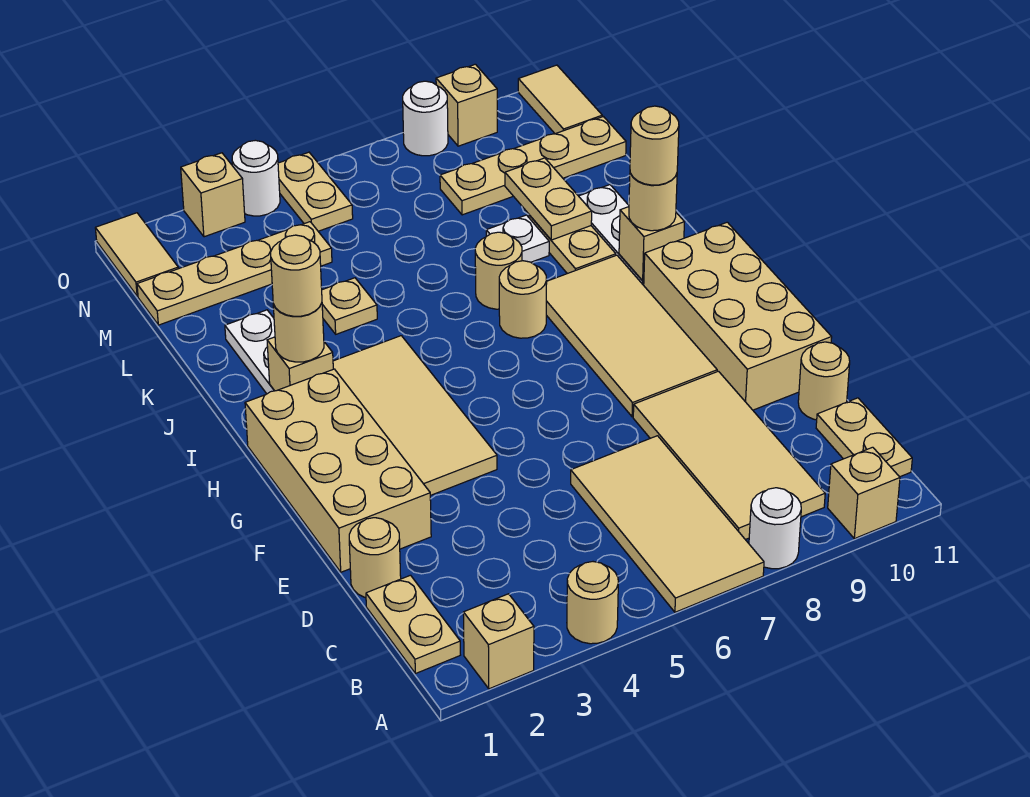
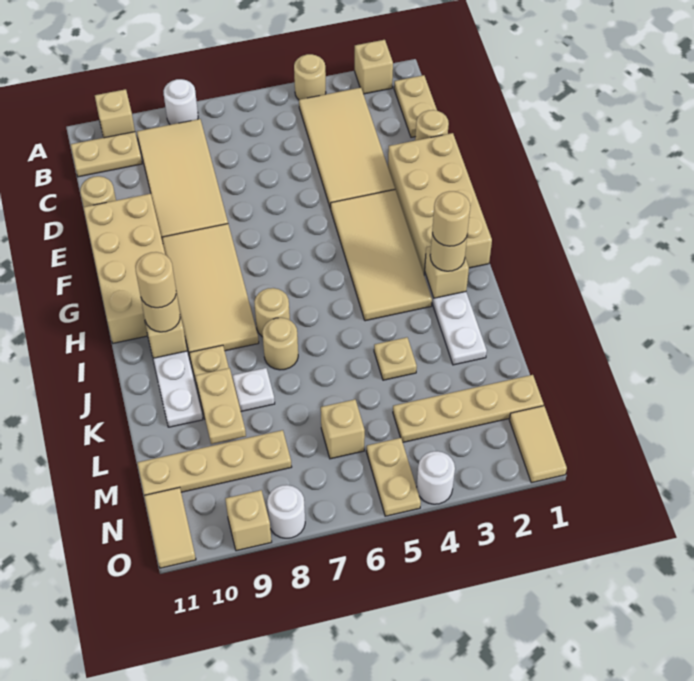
tan tile A6:D7 level 1 -> tan tile B3:E4 level 1
tan plate B11:C11 level 1 -> tan plate B10:B11 level 1
tan brick O3 level 1 -> tan brick M6 level 1

